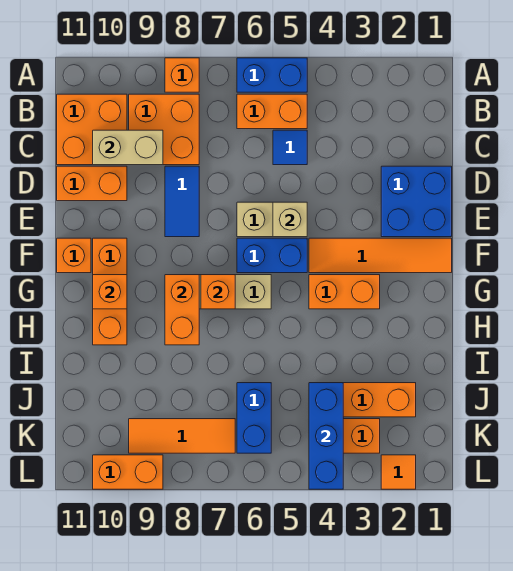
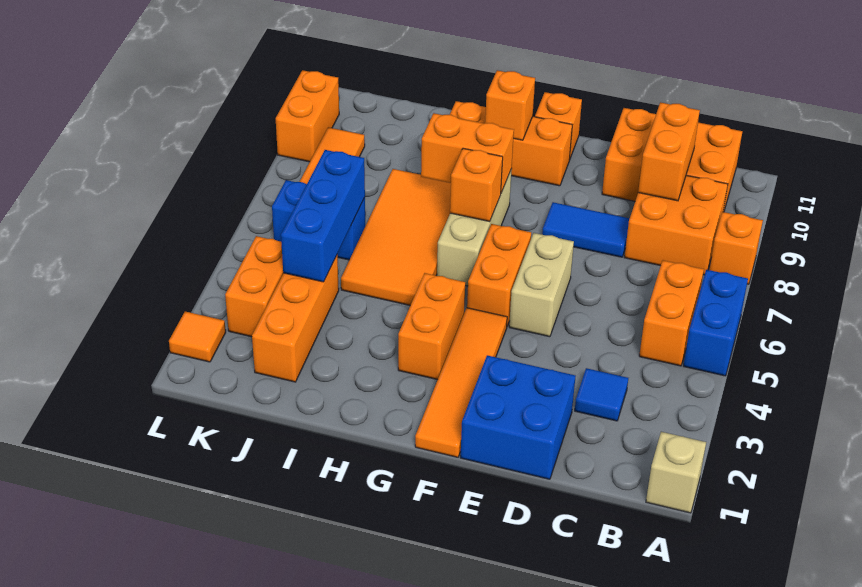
blue tile C5 level 1 -> blue tile C3 level 1
tan brick C9:C10 level 2 -> orange brick C9:C10 level 2
tan brick E5 level 2 -> tan brick A1 level 1
blue brick F5:F6 level 1 -> orange brick F5:F6 level 1
none -> orange tile H5:I8 level 1
blue brick J4:L4 level 2 -> blue brick J4:J6 level 2

